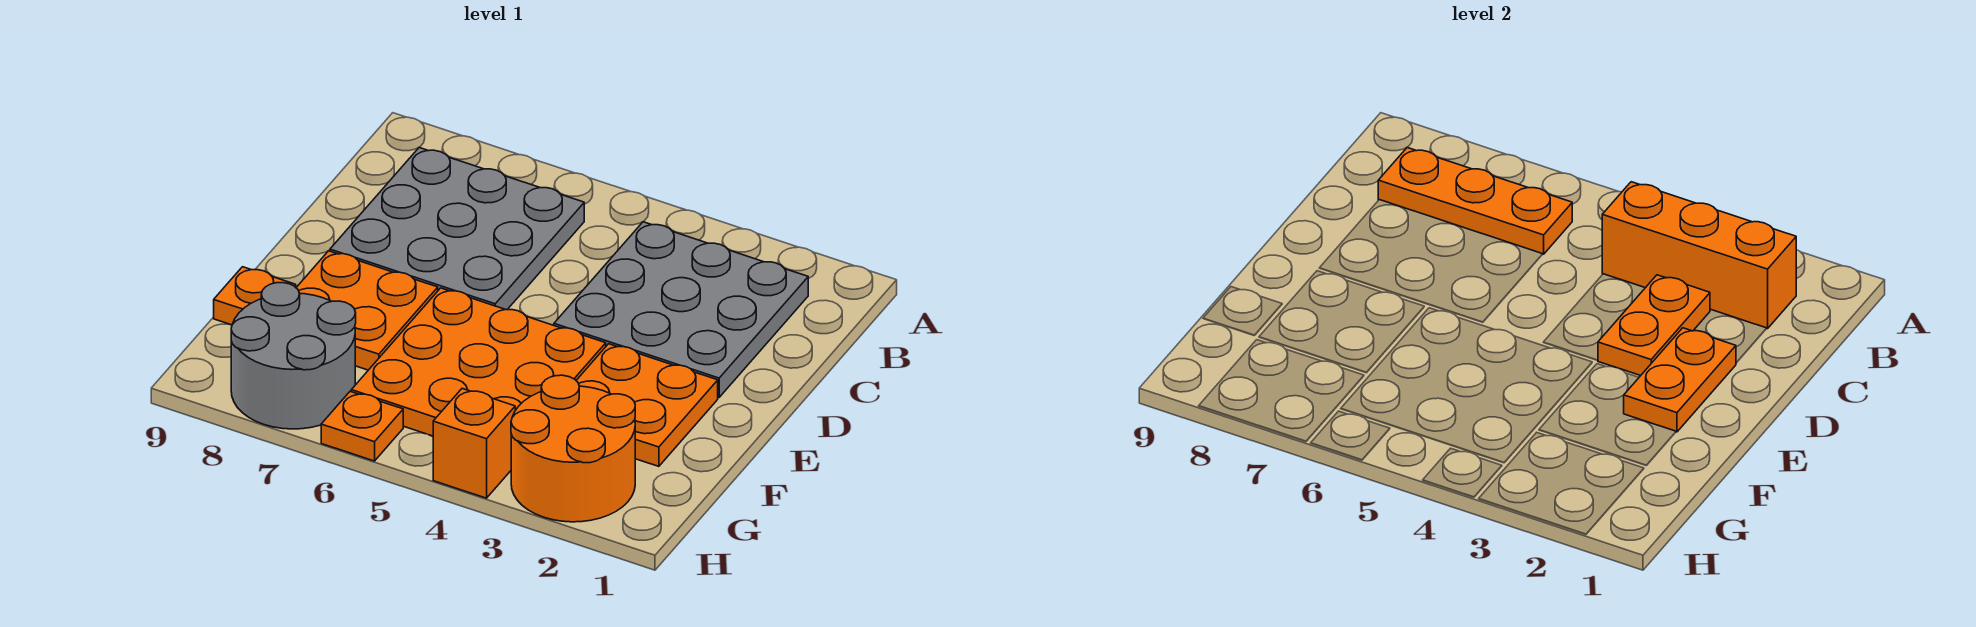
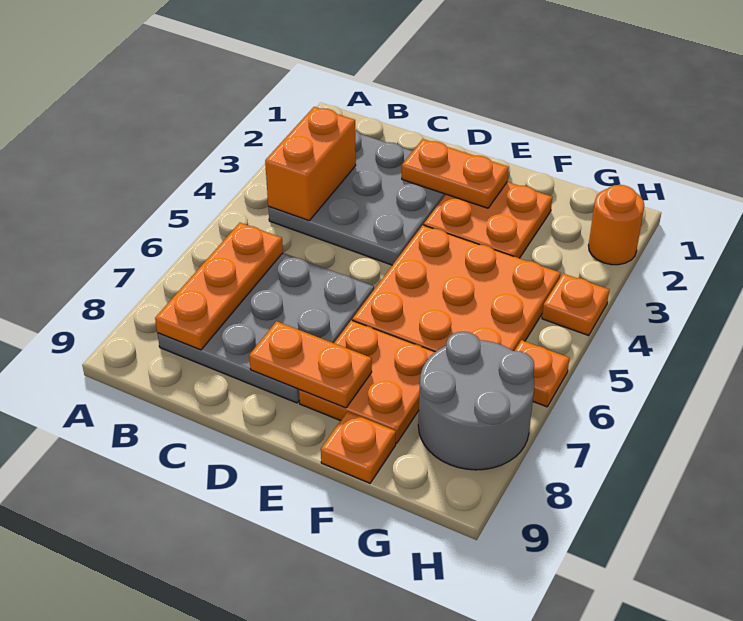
orange brick B2:B4 level 2 -> orange brick B3:B4 level 2
orange plate C3:D3 level 2 -> orange plate D8:E8 level 2
orange round brick G2:H3 level 1 -> orange round brick H2 level 1
orange brick H4 level 1 -> orange plate H4 level 1

